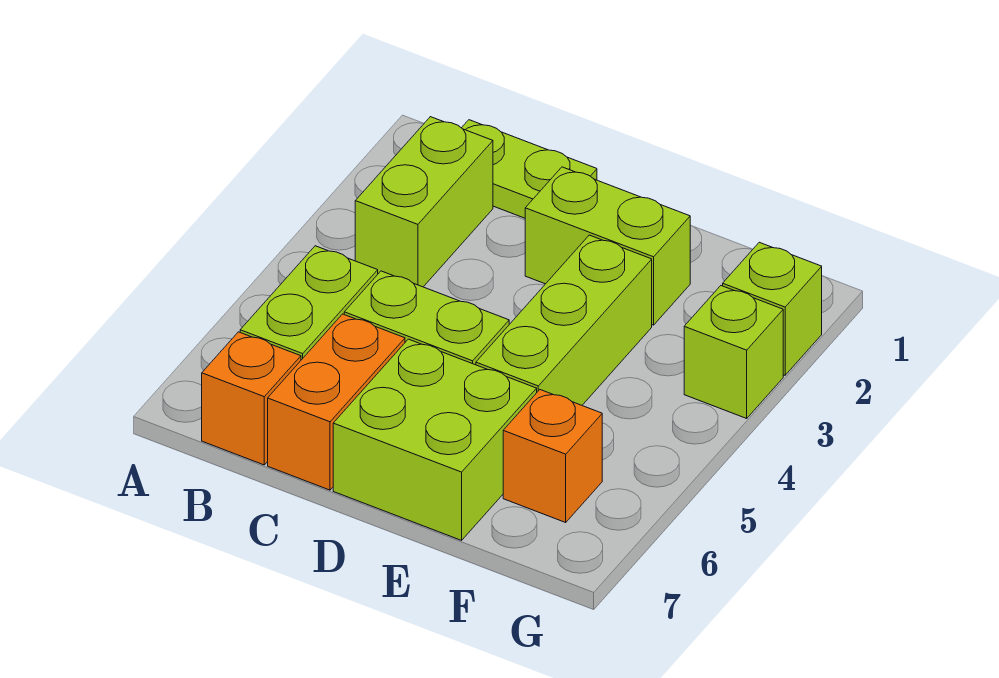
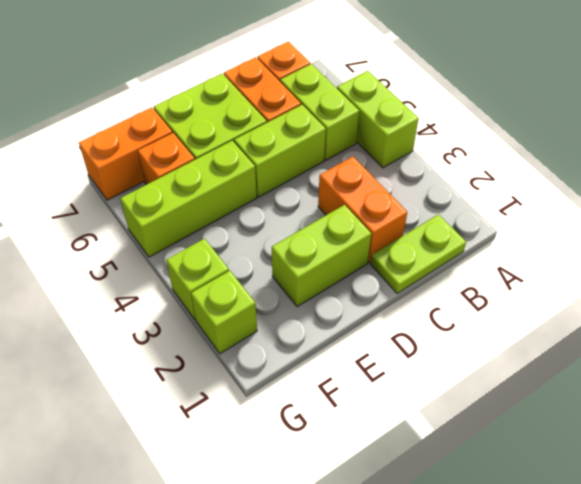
lime brick B2:B3 level 1 -> lime brick A4:A5 level 1
none -> orange brick C2:C3 level 1
lime brick E3:E5 level 1 -> lime brick E5:G5 level 1
none -> orange brick F7:G7 level 1

